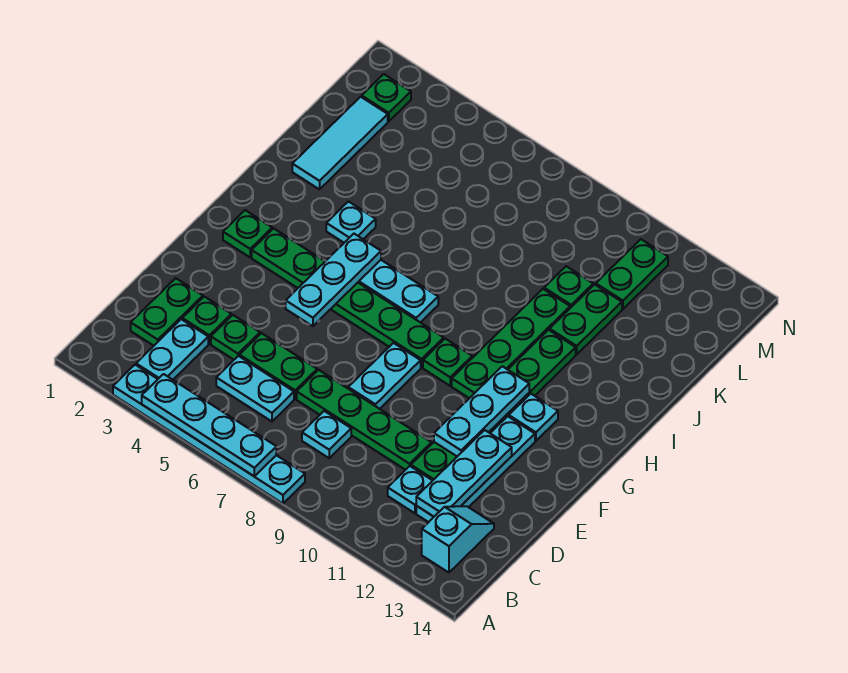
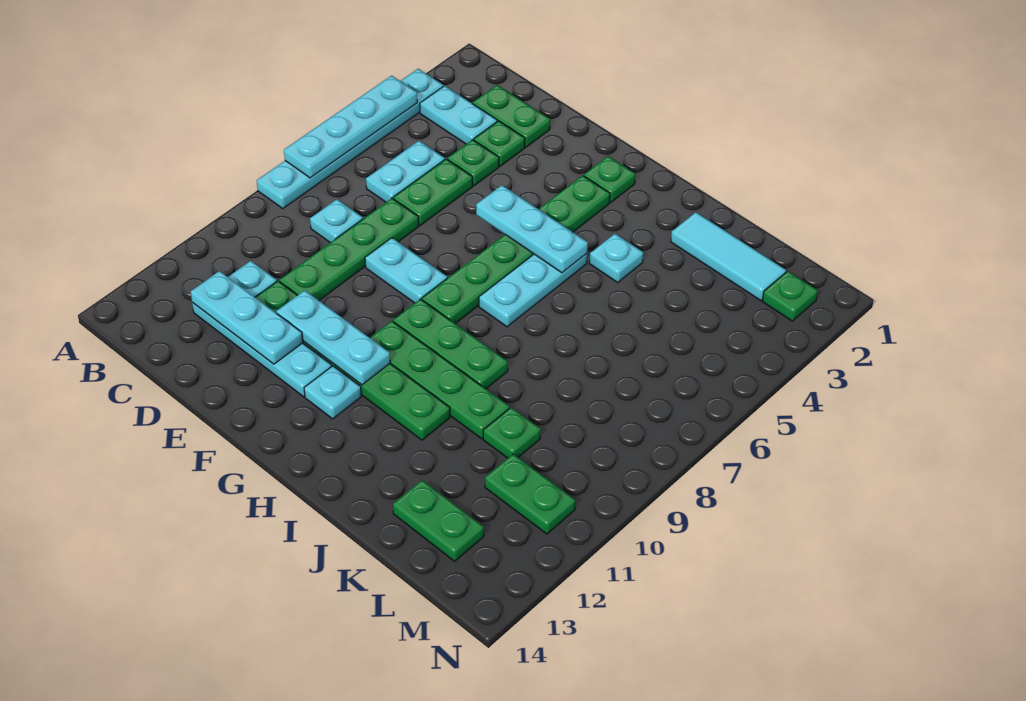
cyan slope B13:C13 level 1 top B -> none
green plate G9 level 1 -> green plate G9:I9 level 1
green plate J11:K11 level 1 -> green plate K13:L13 level 1

